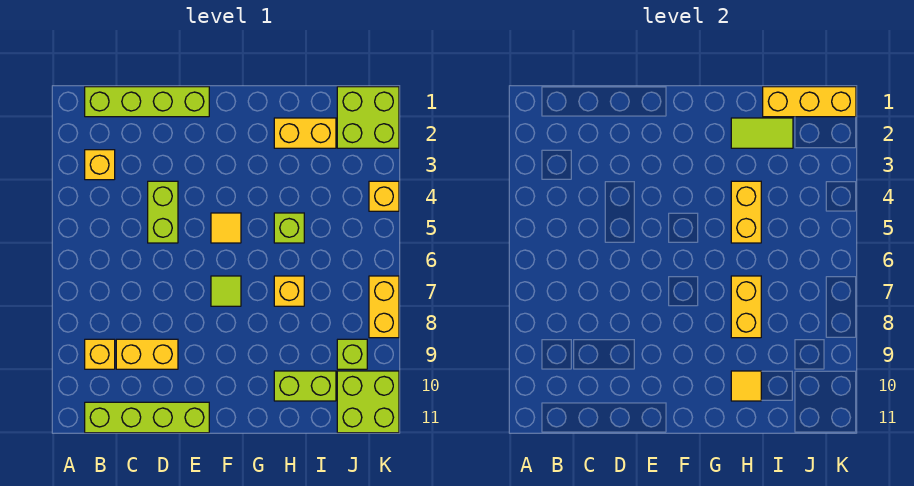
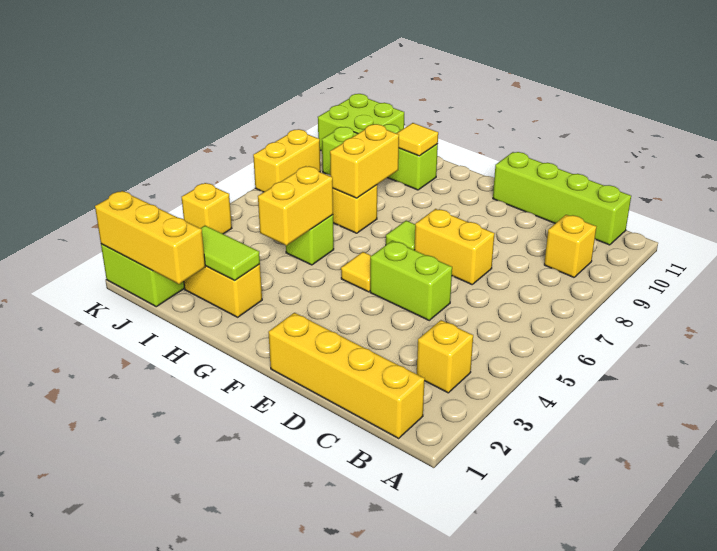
lime brick B1:E1 level 1 -> yellow brick B1:E1 level 1
yellow brick C9:D9 level 1 -> yellow brick D7:E7 level 1
lime brick D4:D5 level 1 -> lime brick D5:E5 level 1

